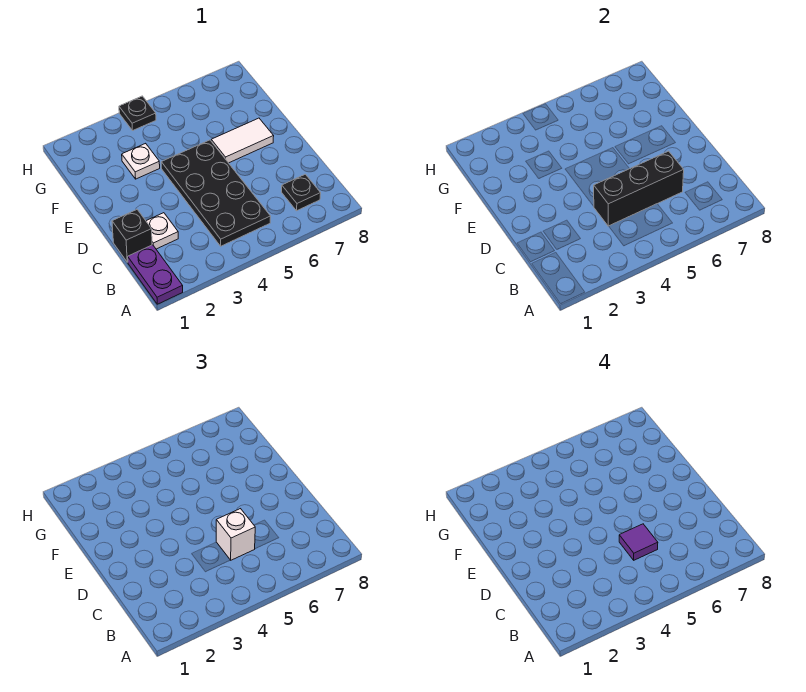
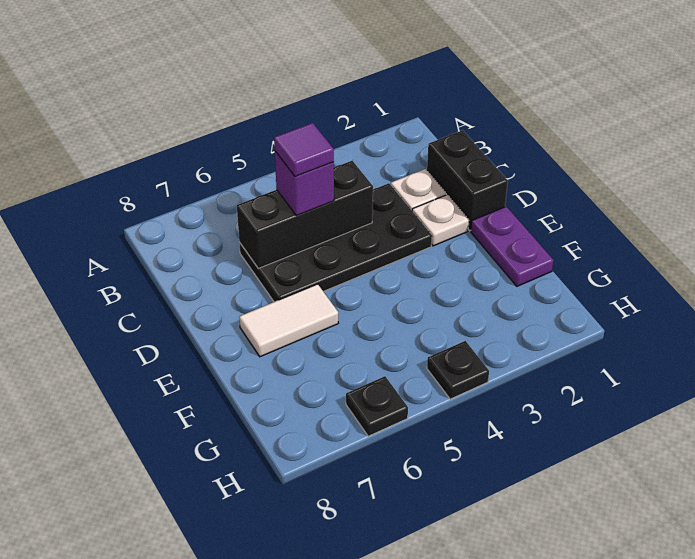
purple plate A1:B1 level 1 -> purple plate E1:F1 level 1
black plate B4:E5 level 1 -> black plate C3:D6 level 1
black plate B7 level 1 -> black plate H6 level 1
black brick C1 level 1 -> black brick C1:D1 level 1
white brick C5 level 3 -> purple brick C5 level 3
white plate F3 level 1 -> white plate D2 level 1

